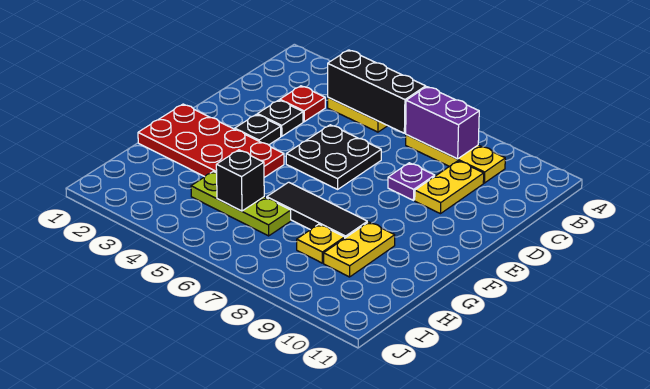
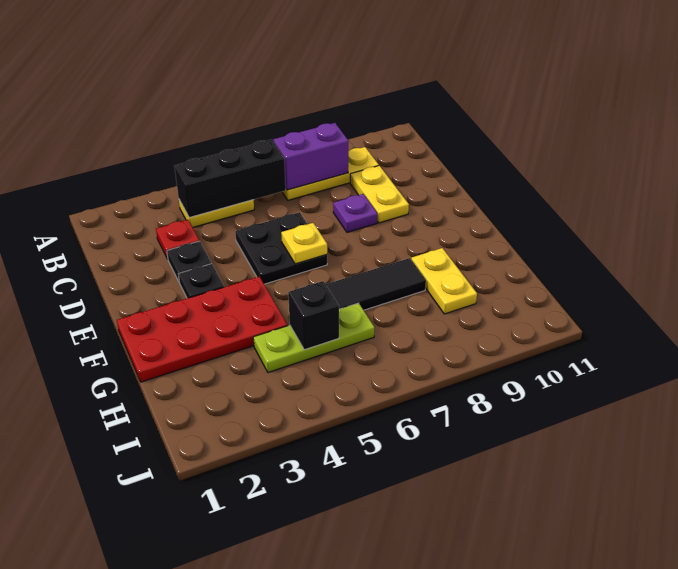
yellow plate H8 level 1 -> yellow plate E6 level 2

